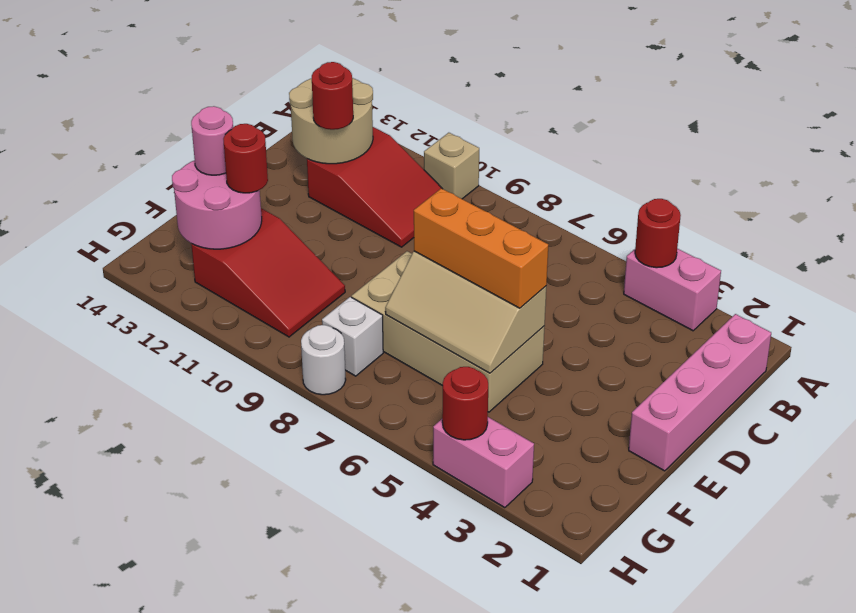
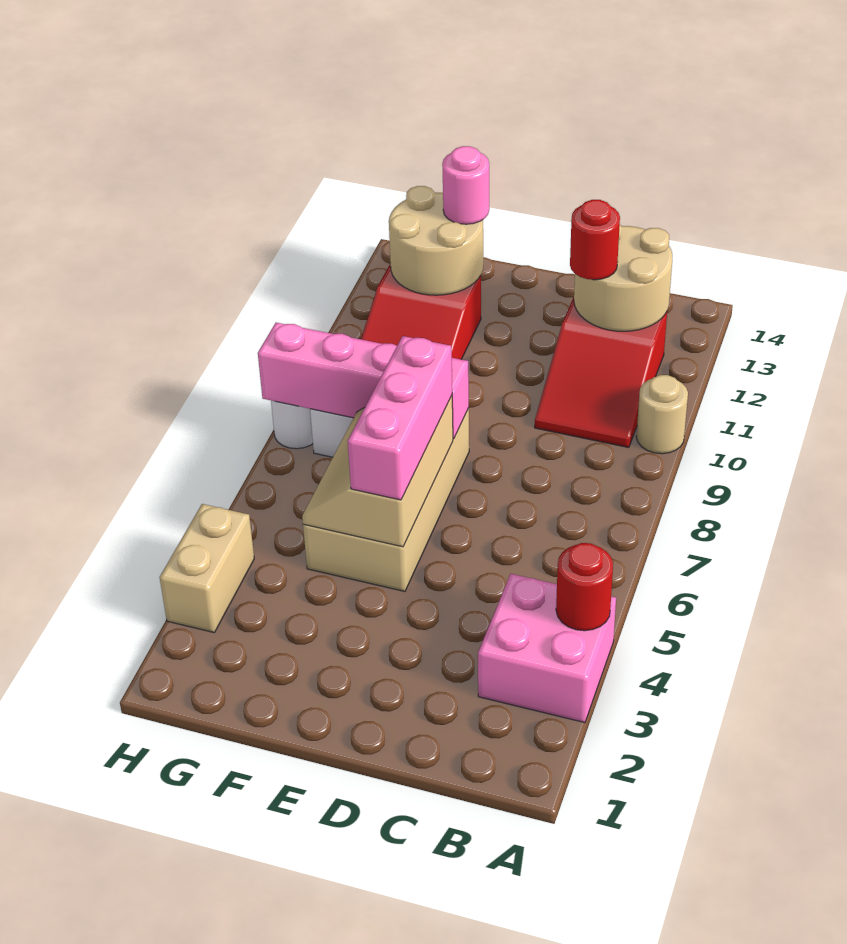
pink brick A3:A4 level 1 -> pink brick A3:B4 level 1
tan brick A10 level 1 -> tan round brick A10 level 1
pink brick B1:E1 level 1 -> pink brick E8:H8 level 2
orange brick E5:E7 level 3 -> pink brick E5:E7 level 3
pink round brick F12:G13 level 2 -> tan round brick F12:G13 level 2
red round brick F12 level 3 -> none
pink brick H3:H4 level 1 -> tan brick H3:H4 level 1
red round brick H4 level 2 -> none

